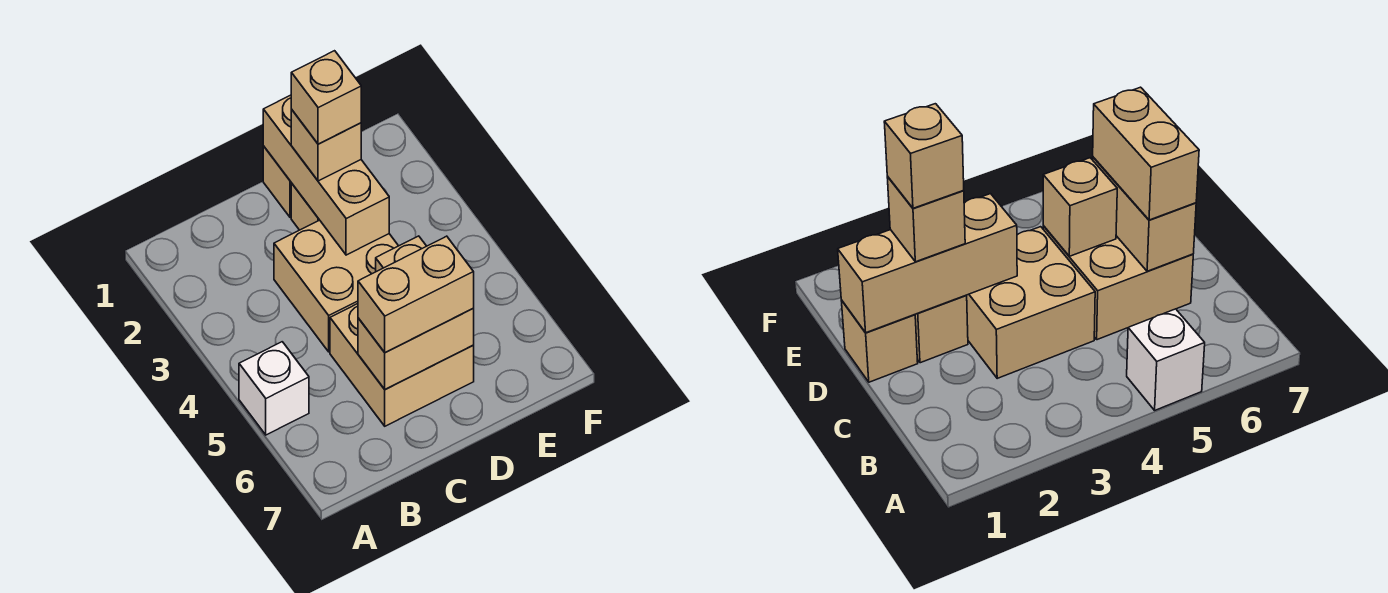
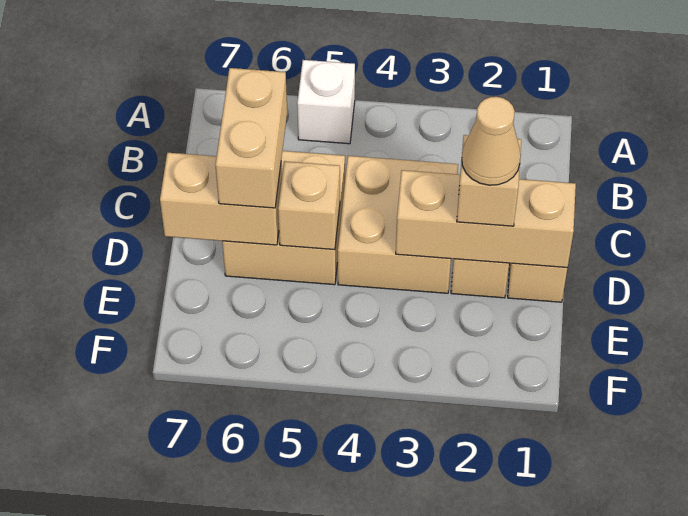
tan brick C6:D6 level 2 -> tan brick D6:D7 level 2
tan brick D2 level 4 -> tan cone D2 level 4

